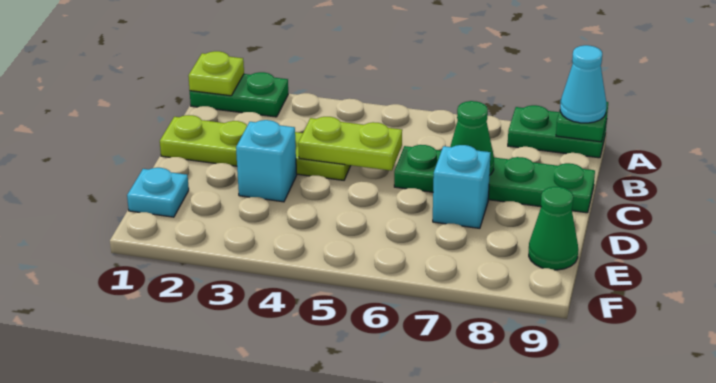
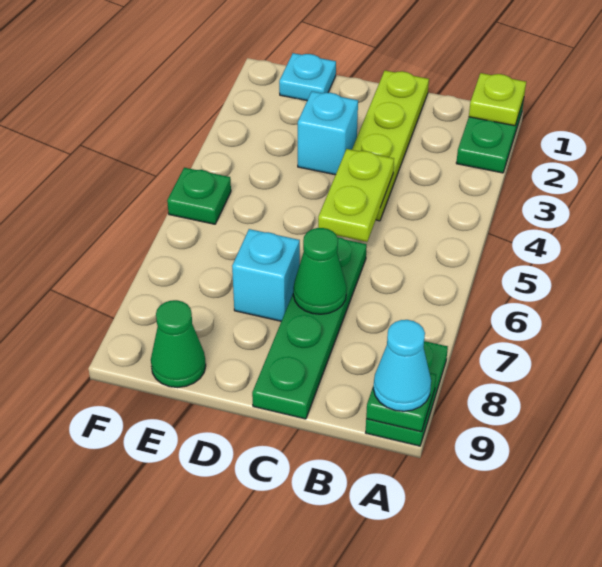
none -> green plate F5 level 1

